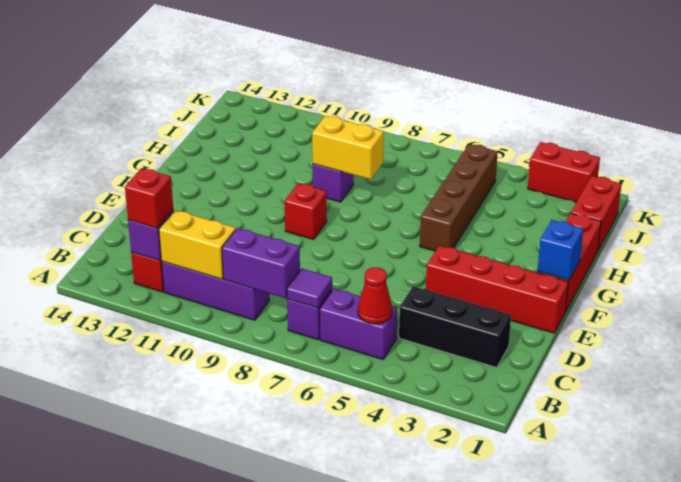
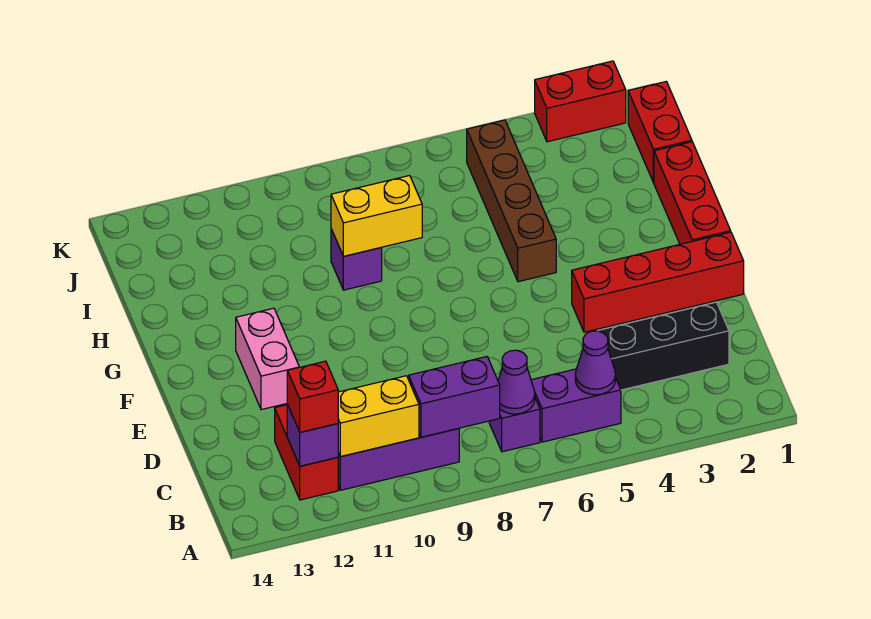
red cone B5 level 2 -> purple cone B5 level 2
purple tile B7 level 2 -> purple cone B7 level 2
none -> pink brick E12:F12 level 1
blue brick F1 level 2 -> none
red brick F9 level 1 -> none

